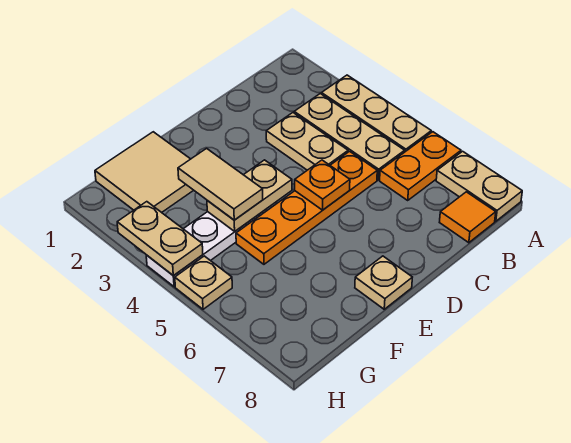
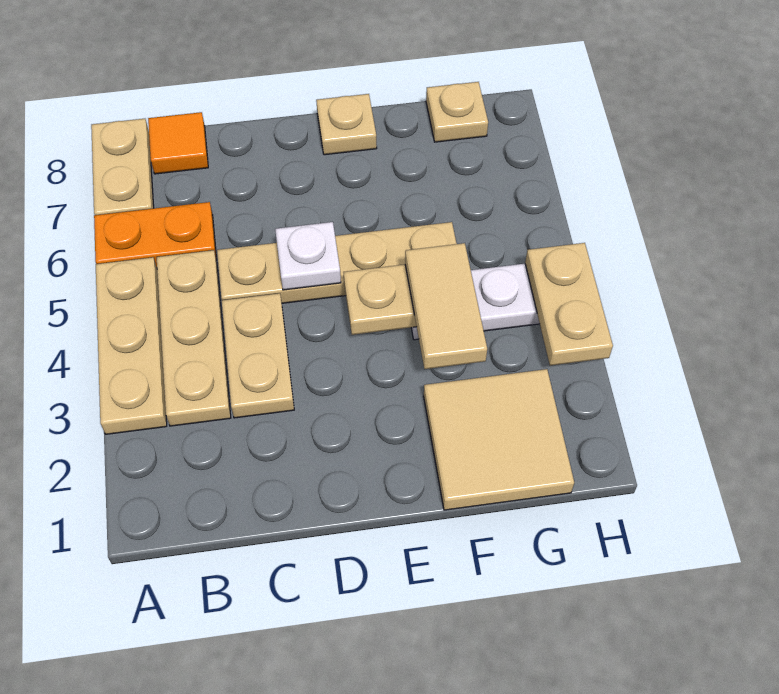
orange plate C5:F5 level 1 -> tan plate C5:F5 level 1
orange plate D5 level 2 -> white plate D5 level 2
tan plate H5 level 1 -> tan plate G8 level 1

